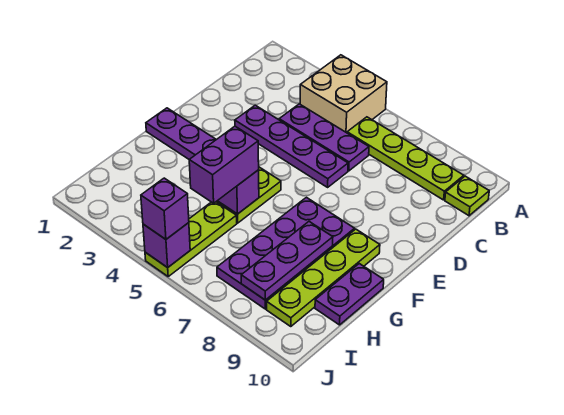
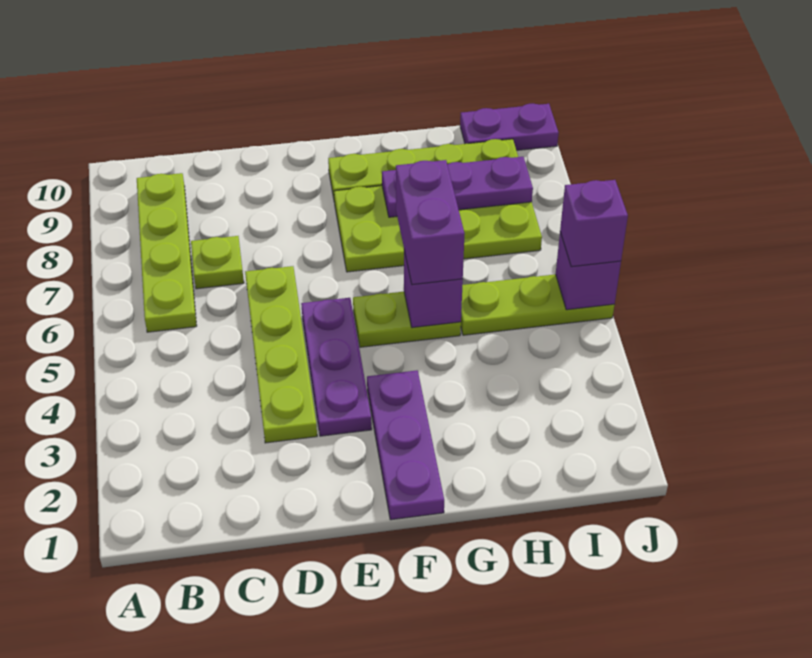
tan brick A4:B5 level 1 -> none
lime plate B10 level 1 -> lime plate C7 level 1
purple plate C4:C6 level 1 -> purple plate E3:E5 level 1
purple plate D3:D6 level 1 -> lime plate D3:D6 level 1
purple plate F7:I8 level 1 -> lime plate F7:I8 level 1
purple brick G5:H5 level 3 -> purple brick G5:G6 level 3
purple plate G10:H10 level 1 -> purple plate I10:J10 level 1

